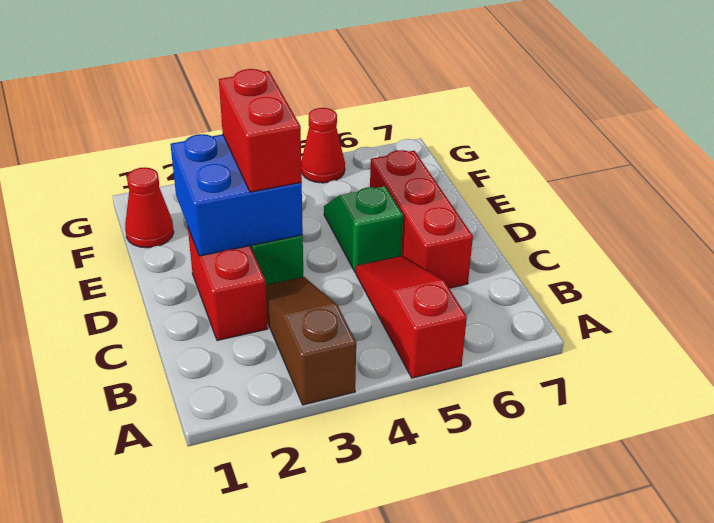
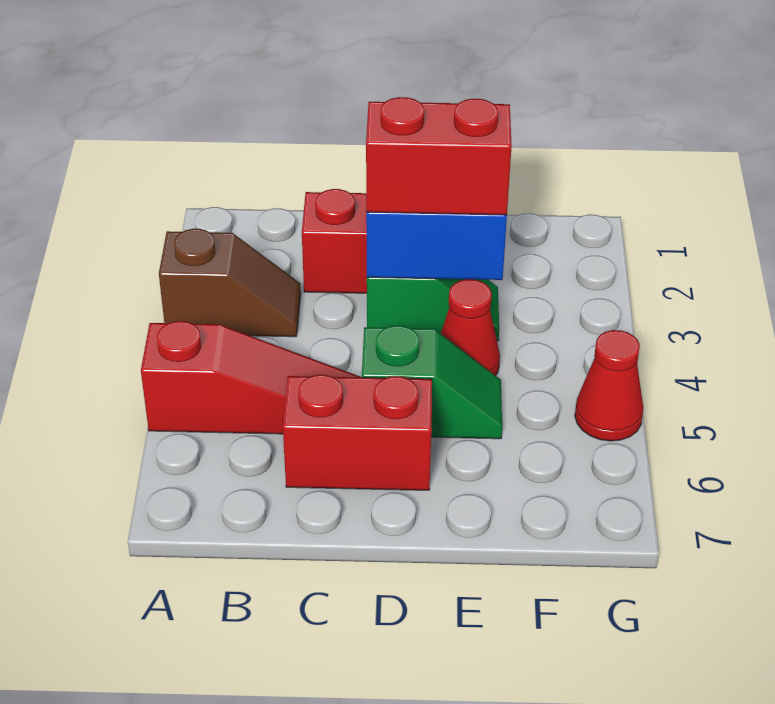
brown slope A3:C3 level 1 top A -> brown slope A3:B3 level 1 top A
red brick C6:E6 level 1 -> red brick C6:D6 level 1
red cone F1 level 1 -> red cone E4 level 1

